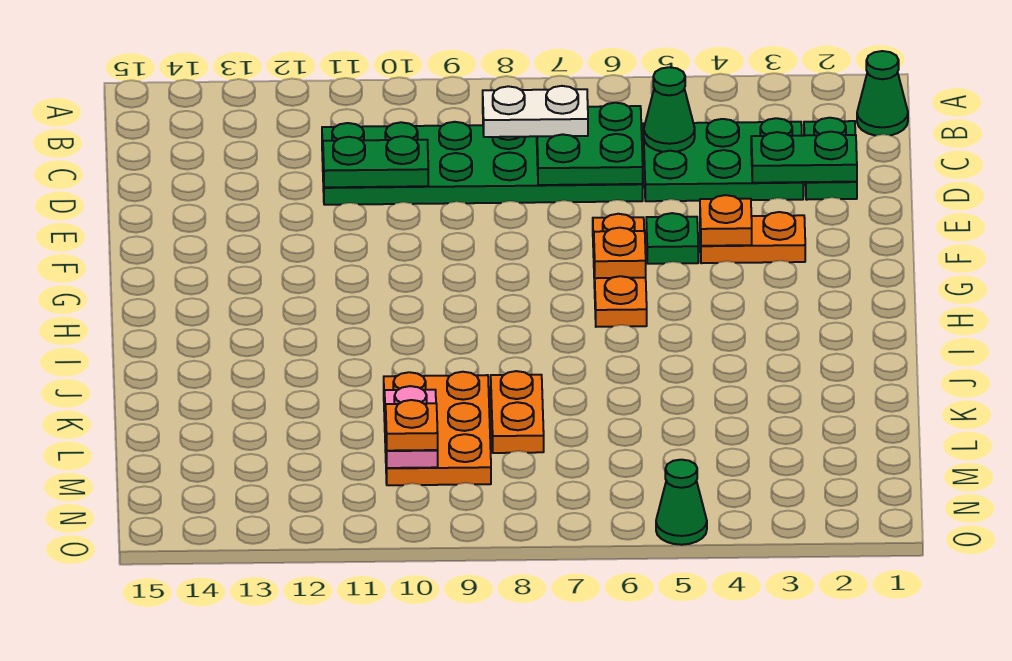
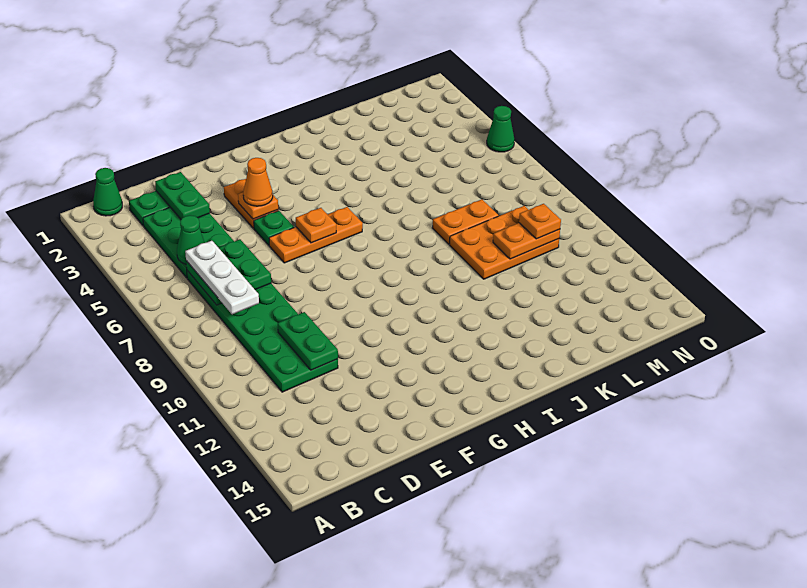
white plate C7:C8 level 3 -> white plate C6:C8 level 3
none -> orange cone F4 level 3
pink plate L10:M10 level 2 -> orange plate L10:M10 level 2

